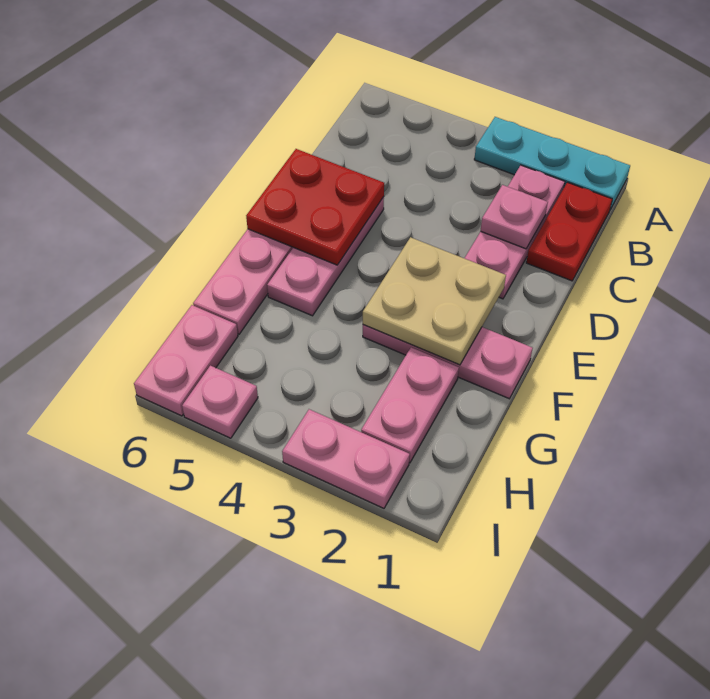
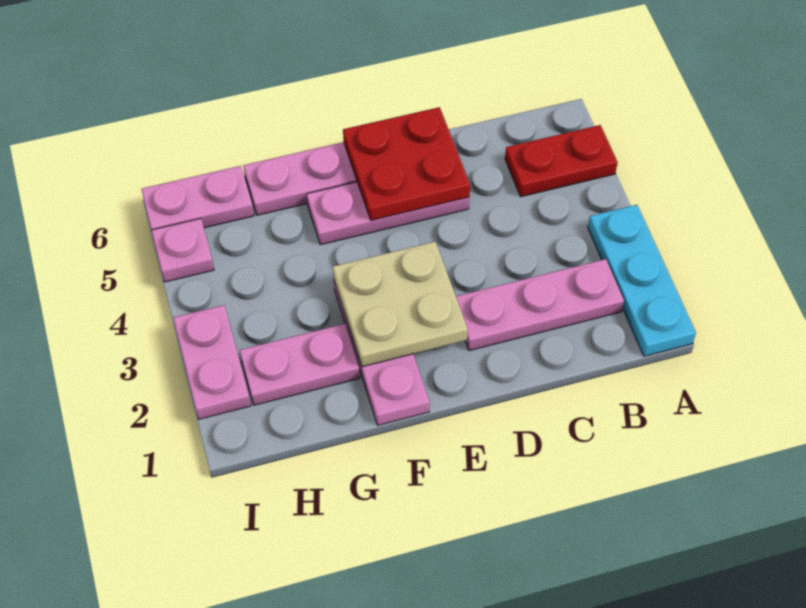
red plate B1:C1 level 1 -> red plate A5:B5 level 1
pink plate C2 level 2 -> none

